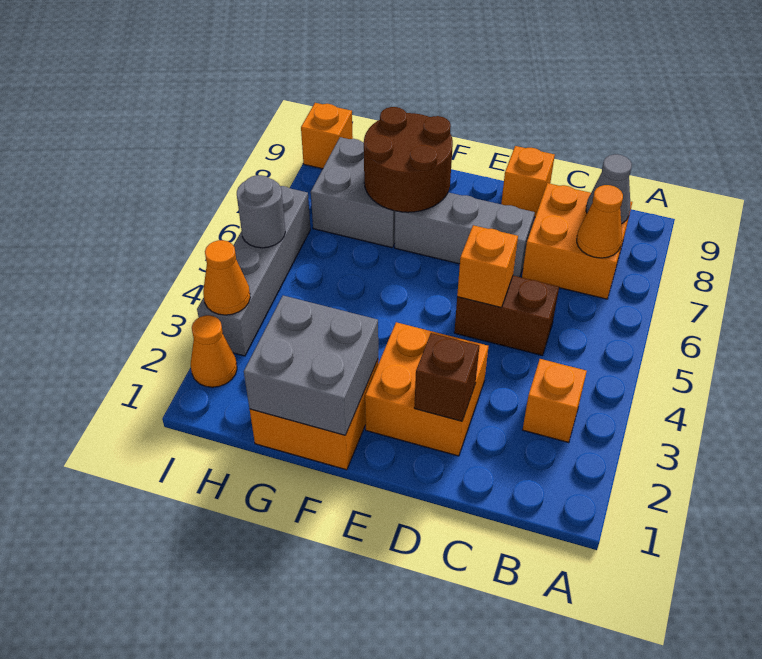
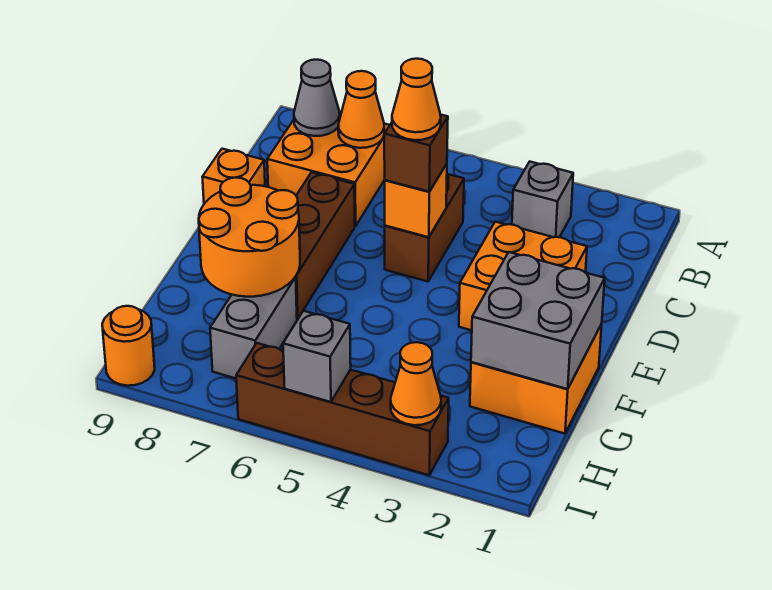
orange brick B3 level 1 -> grey brick B3 level 1
brown brick D2 level 2 -> brown brick D5 level 3
grey brick D7:F7 level 1 -> brown brick D7:F7 level 1
brown round brick F7:G8 level 2 -> orange round brick F7:G8 level 2
grey brick G7:H8 level 1 -> grey brick G7:H7 level 1
orange cone I2 level 1 -> orange cone D5 level 4
grey brick I3:I6 level 1 -> brown brick I3:I6 level 1
grey round brick I5 level 2 -> grey brick I5 level 2
orange brick I9 level 1 -> orange round brick I9 level 1

